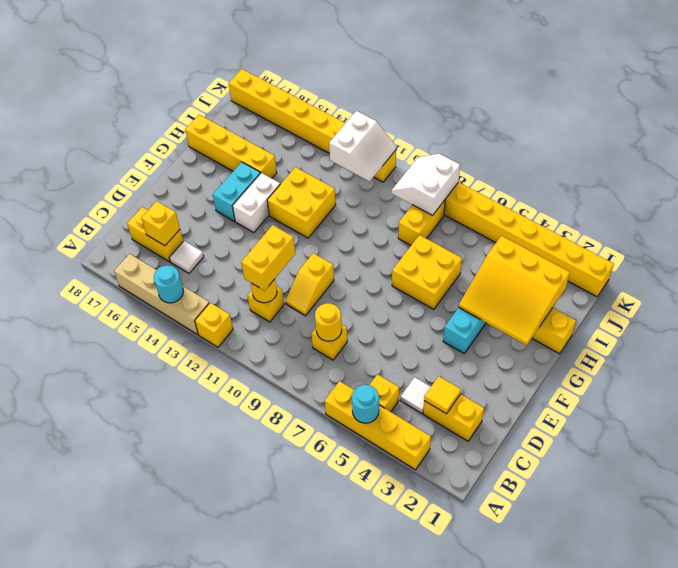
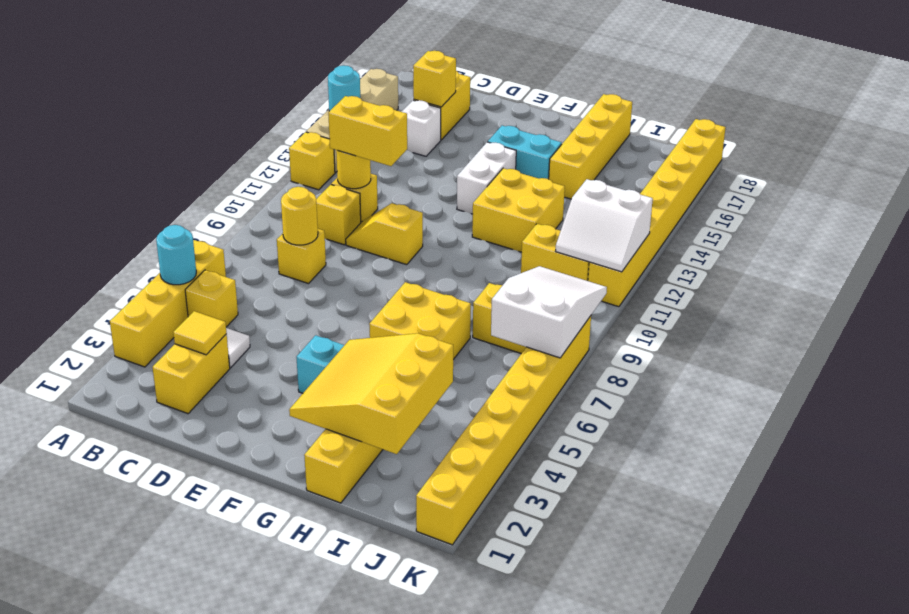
none -> yellow brick C10 level 1
white tile C15 level 1 -> white brick C15 level 1
white brick F14:G14 level 1 -> white brick F13:F14 level 1
none -> yellow brick I11:J11 level 1
white slope J8:K9 level 2 top 8 -> white slope J7:K9 level 2 top 7

